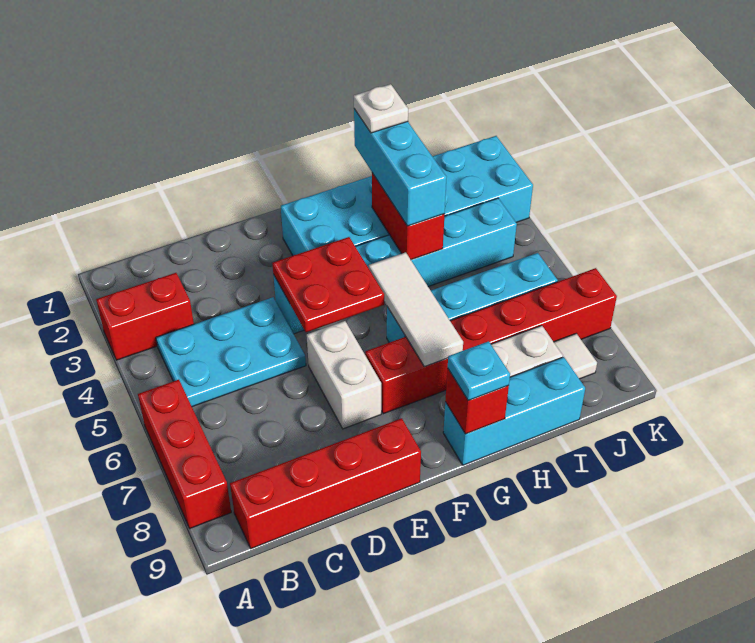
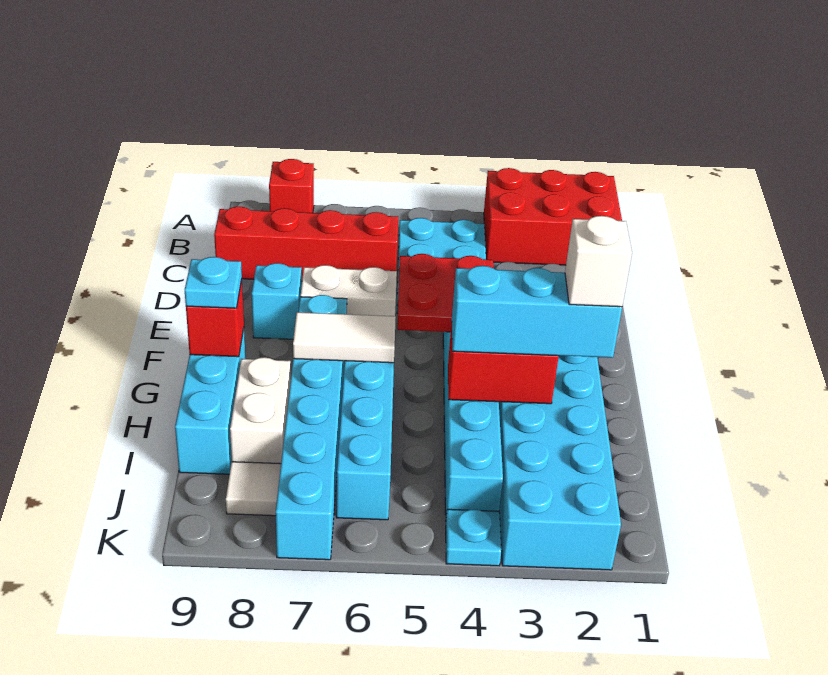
red brick A3:B3 level 1 -> red brick A1:B3 level 1
red brick A6:A8 level 1 -> red brick A8 level 1
red brick B9:E9 level 1 -> red brick C6:C9 level 1
none -> cyan brick E8 level 1
red brick F7:K7 level 1 -> cyan brick F7:K7 level 1
white tile G5:G7 level 2 -> white tile G6:G7 level 2
white plate H2 level 4 -> white brick H2 level 4
none -> cyan plate K4 level 1

